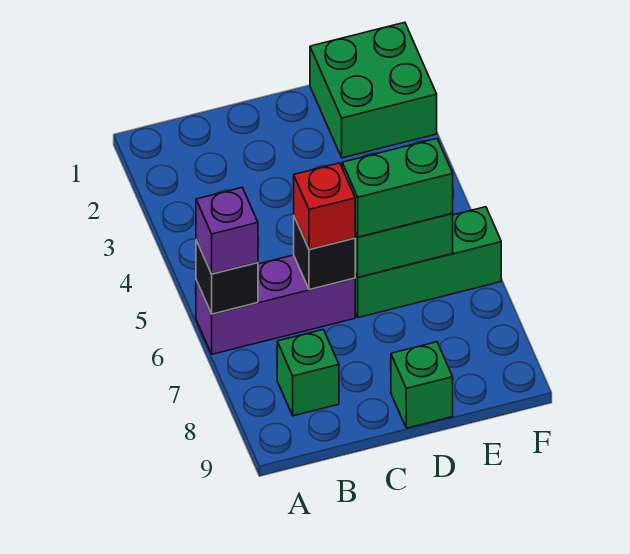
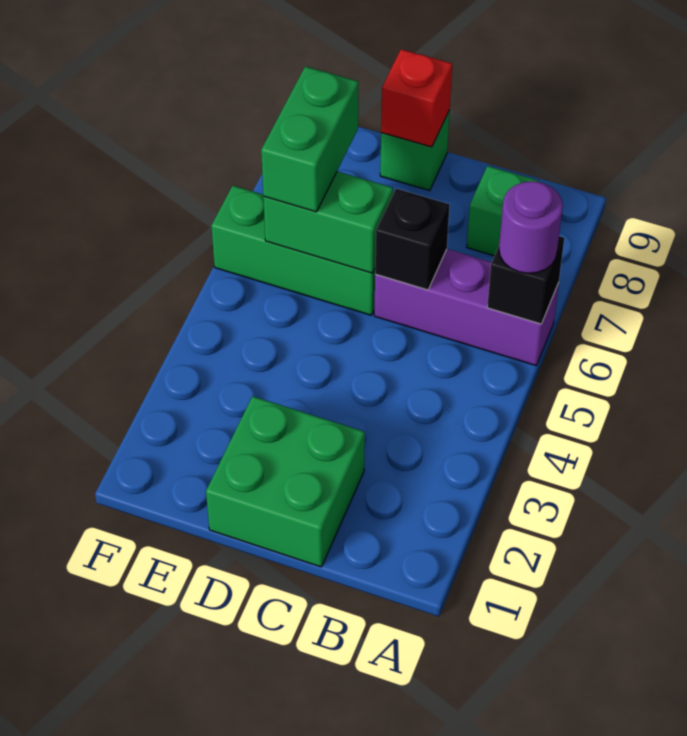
purple brick A6 level 3 -> purple round brick A6 level 3
red brick C6 level 3 -> red brick D9 level 2
green brick D6:E6 level 3 -> green brick E6:E7 level 3
green brick E1:F2 level 1 -> green brick C1:D2 level 1

